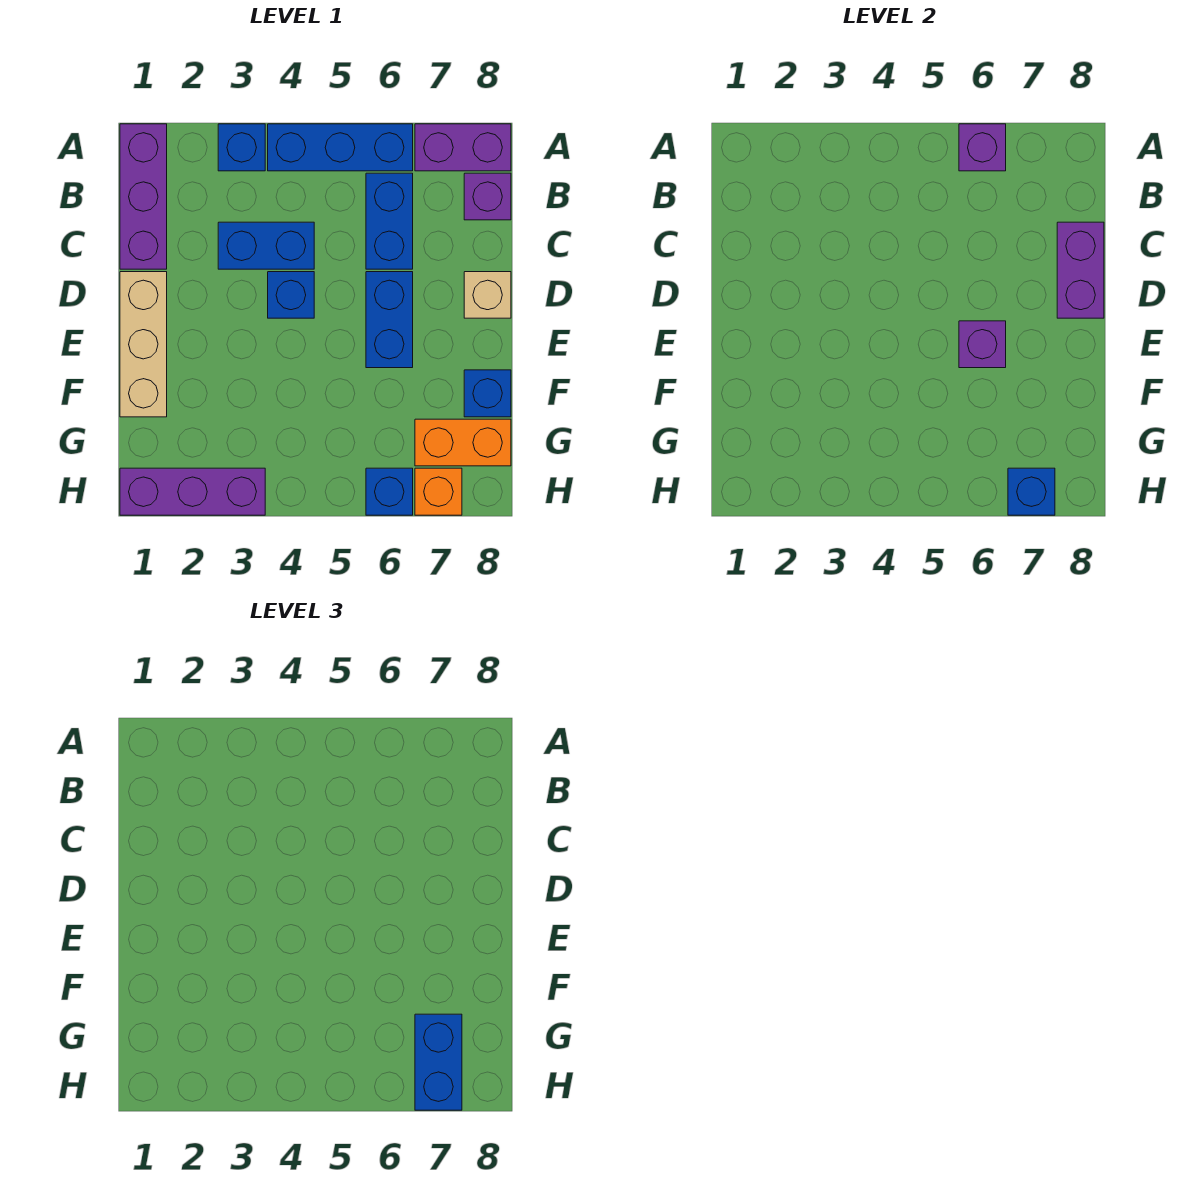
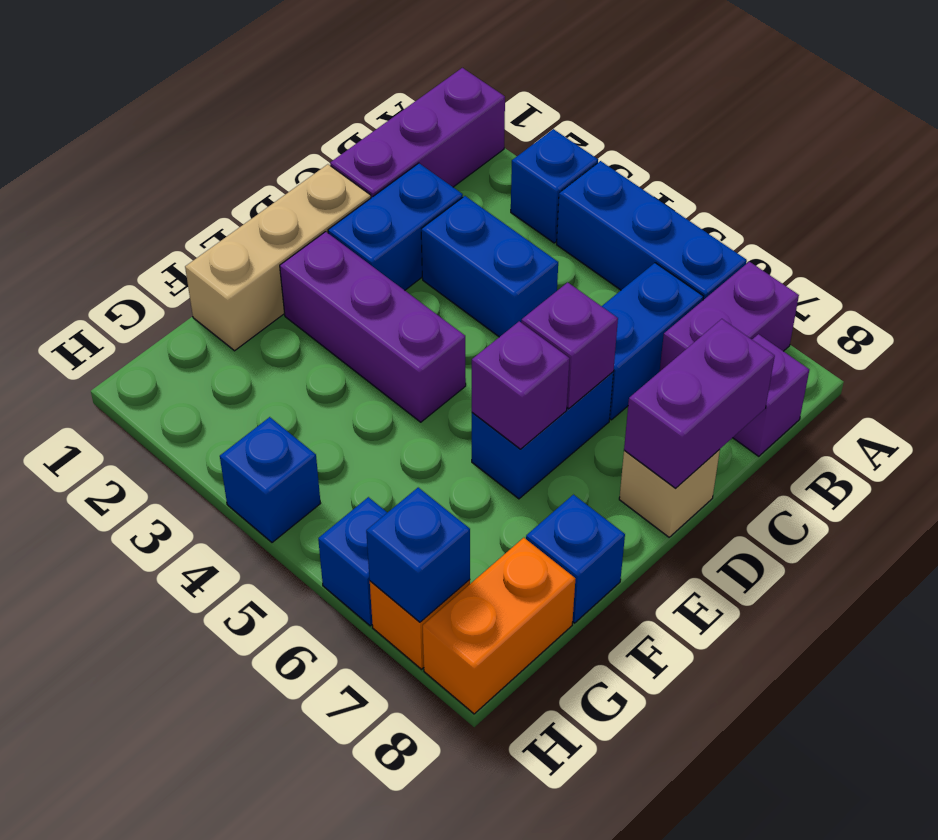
purple brick A6 level 2 -> purple brick D6 level 2
purple brick A7:A8 level 1 -> purple brick A7:B7 level 1
blue brick D4 level 1 -> blue brick H4 level 1
orange brick G7:G8 level 1 -> orange brick G8:H8 level 1
blue brick G7:H7 level 3 -> blue brick C2:D2 level 1
purple brick H1:H3 level 1 -> purple brick E2:E4 level 1

